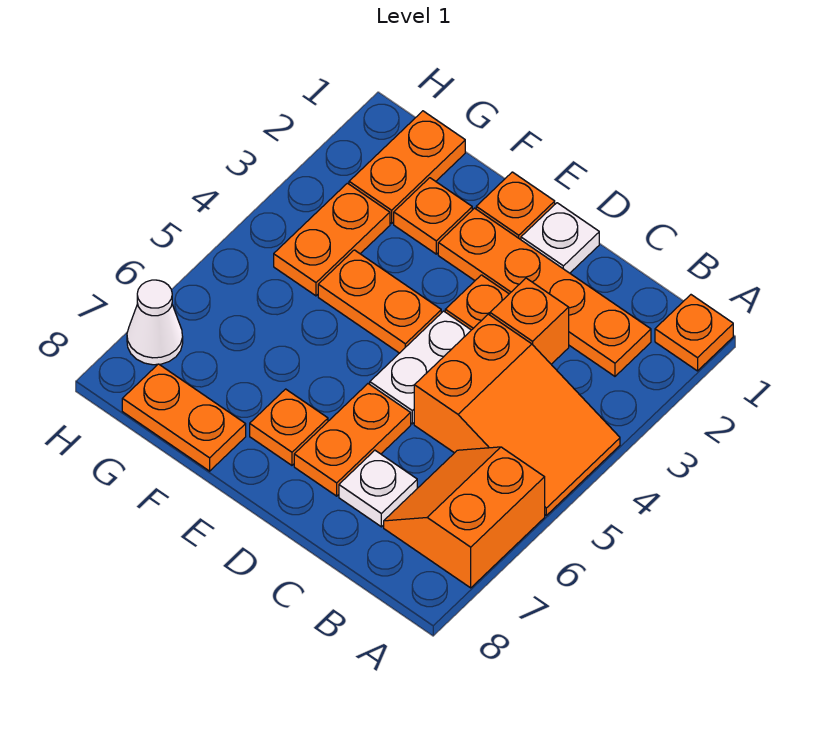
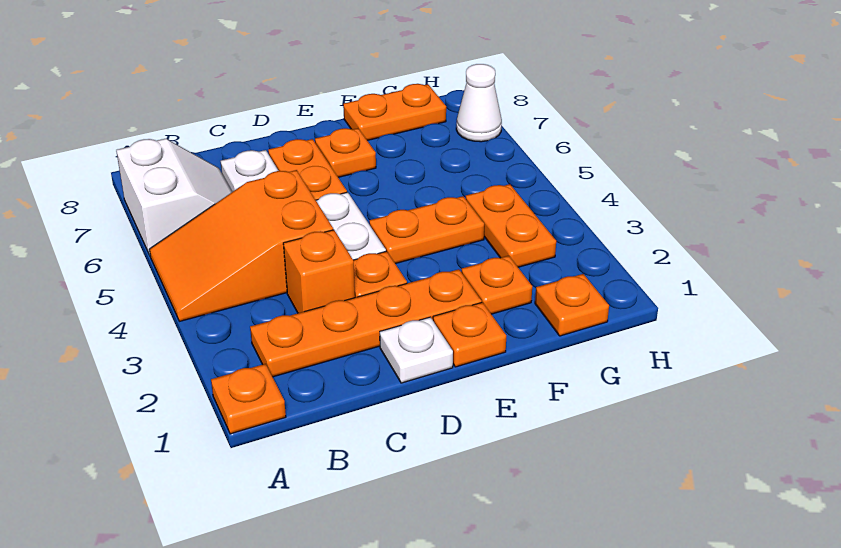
orange slope A6:B7 level 1 top A -> white slope A6:B7 level 1 top A
orange plate G1:G2 level 1 -> orange plate G1 level 1

